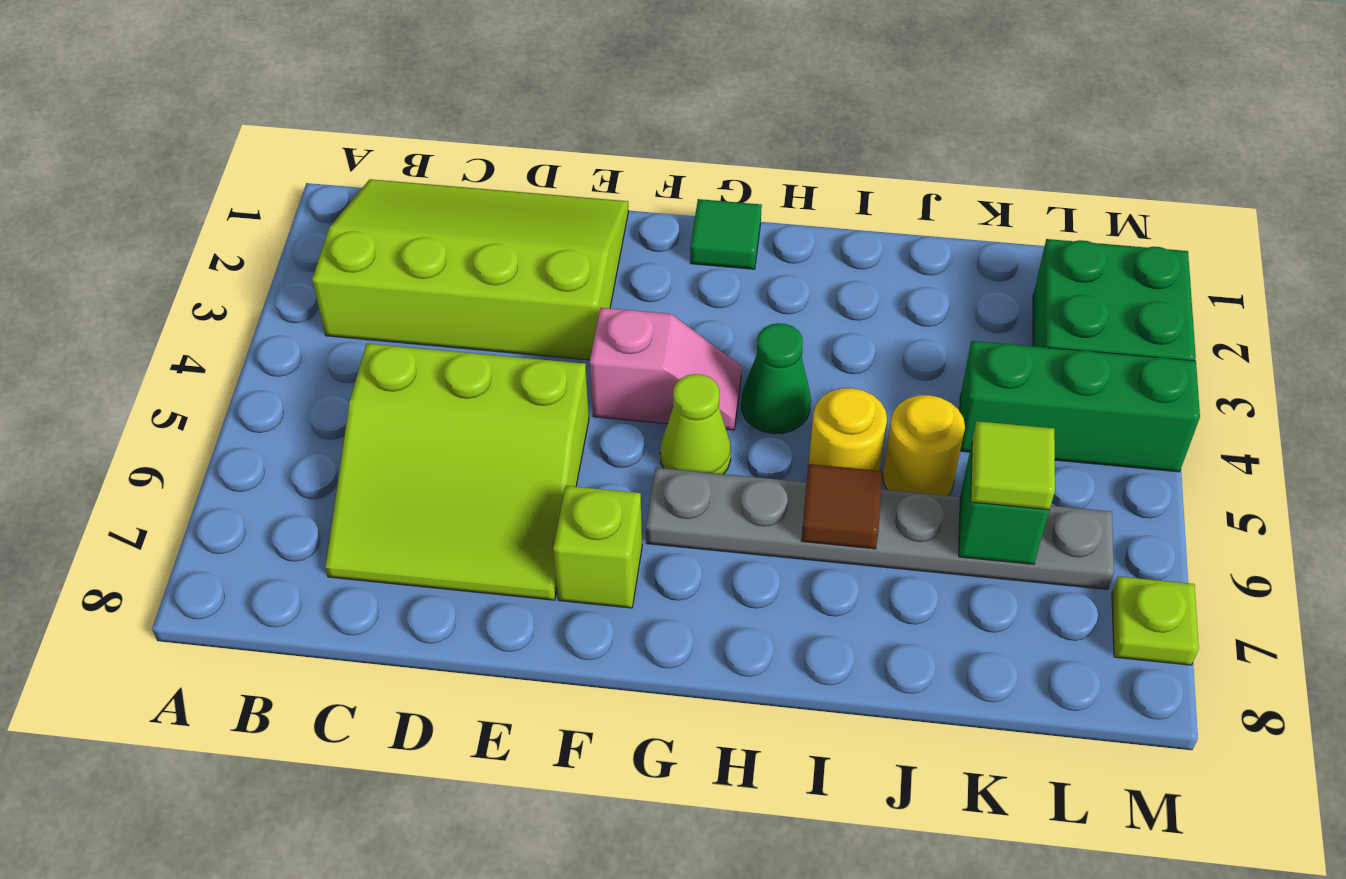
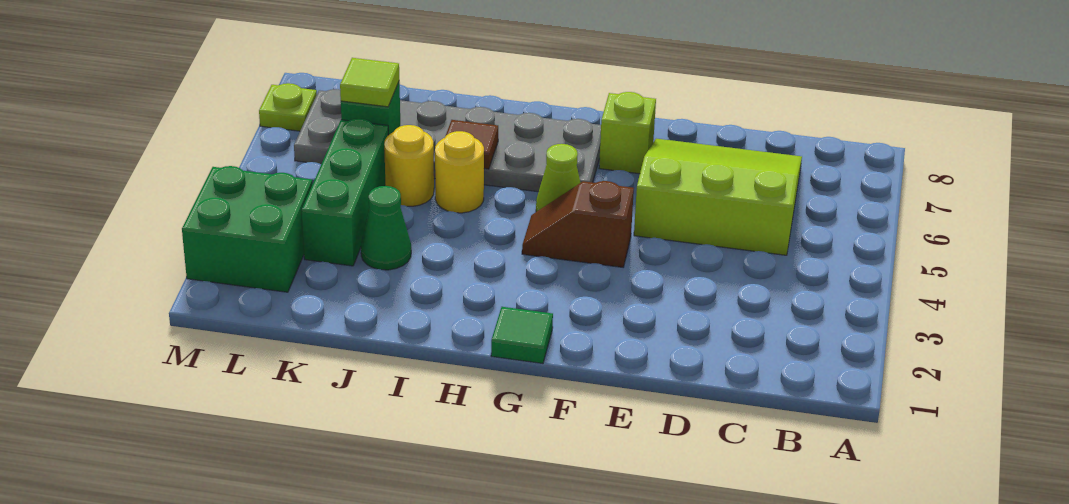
lime slope B1:E3 level 1 top 3 -> none
pink slope F4:G4 level 1 top F -> brown slope F4:G4 level 1 top F
grey plate G6:L6 level 1 -> grey plate G6:L7 level 1
green cone H4 level 1 -> green cone J3 level 1
green brick K4:M4 level 1 -> green brick K3:K5 level 1

